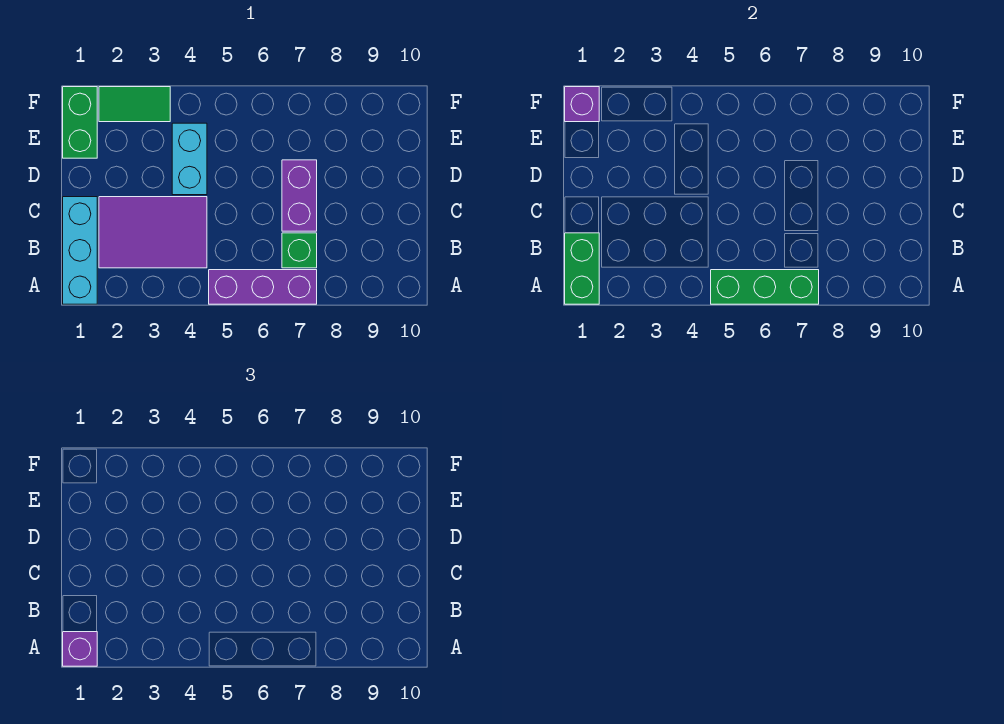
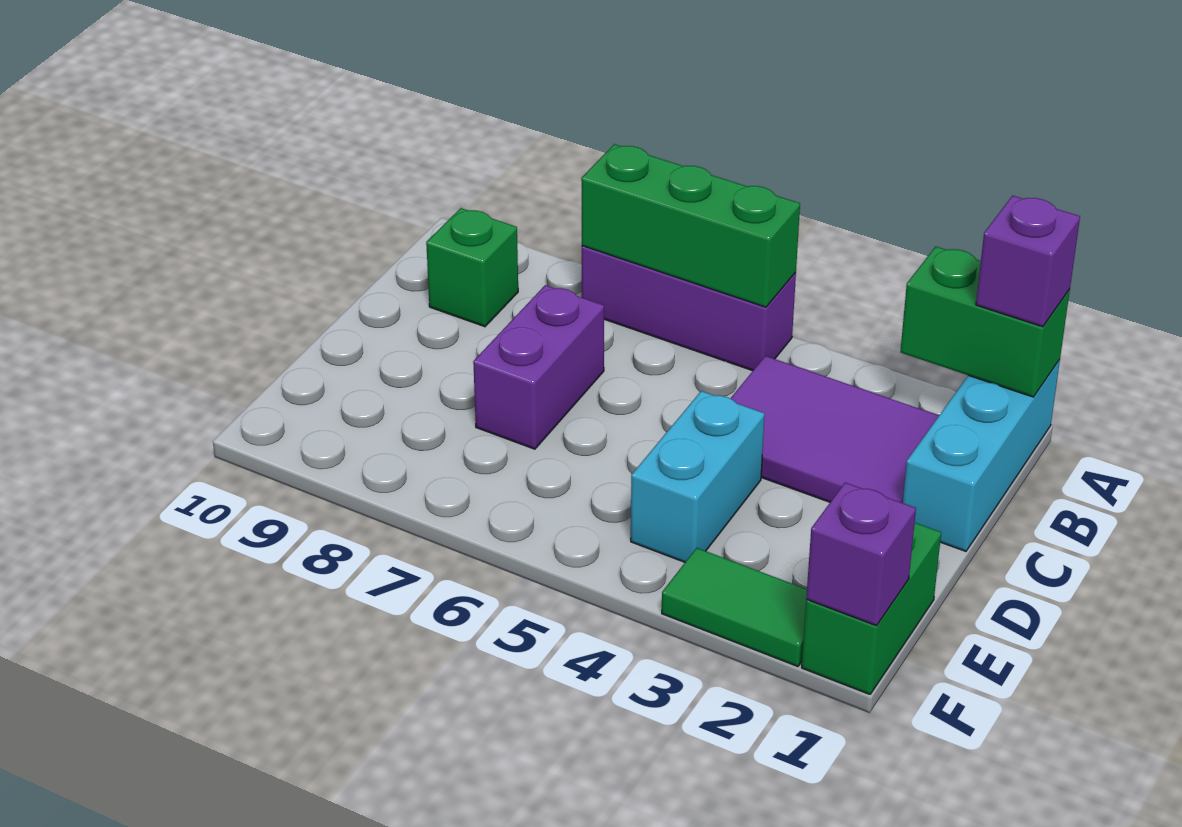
green brick A1:B1 level 2 -> green brick A1:A2 level 2
green brick B7 level 1 -> green brick B9 level 1

